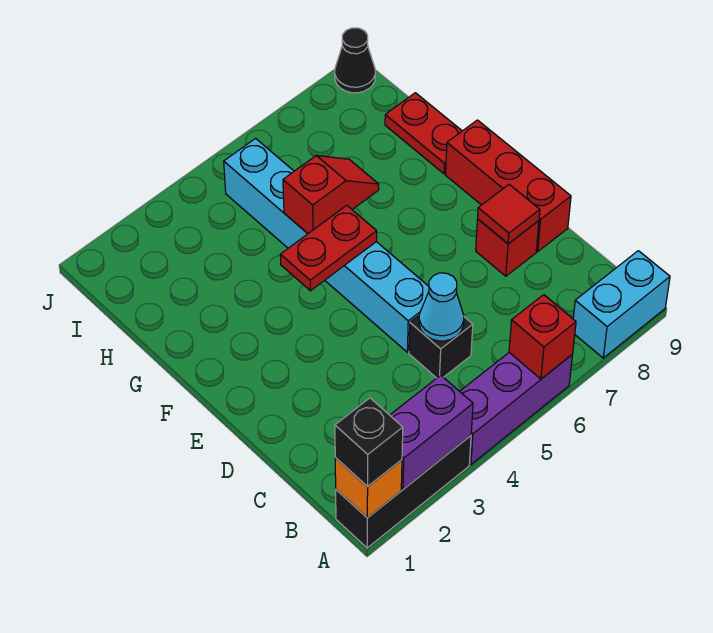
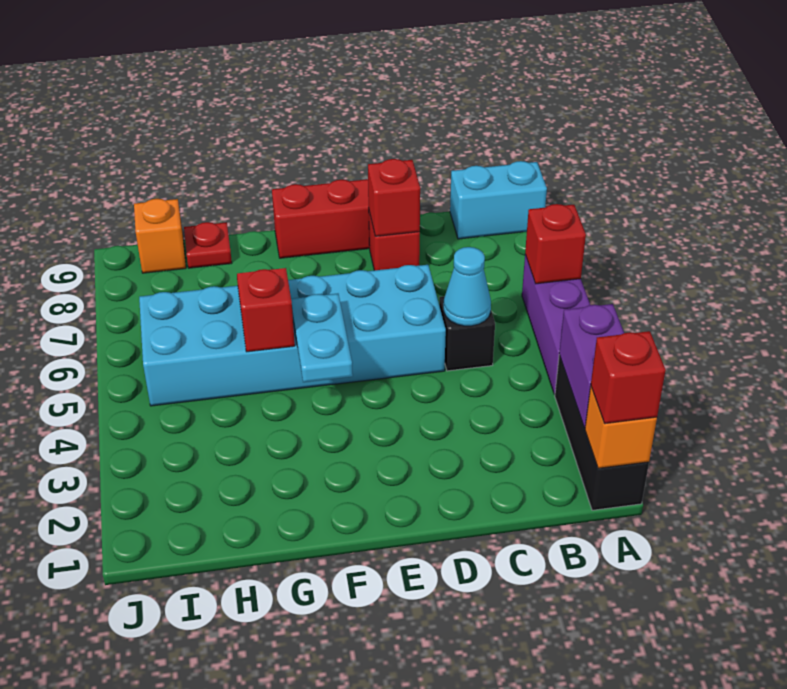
black brick A1 level 3 -> red brick A1 level 3
cyan brick A8:A9 level 1 -> cyan brick A9:B9 level 1
cyan brick D5:I5 level 1 -> cyan brick D5:I6 level 1
red tile D8 level 2 -> red brick D8 level 2
red plate F4:F5 level 2 -> cyan plate F4:F5 level 2
red plate G9:H9 level 1 -> red plate H9 level 1
none -> orange brick I9 level 1
black cone J9 level 1 -> none

